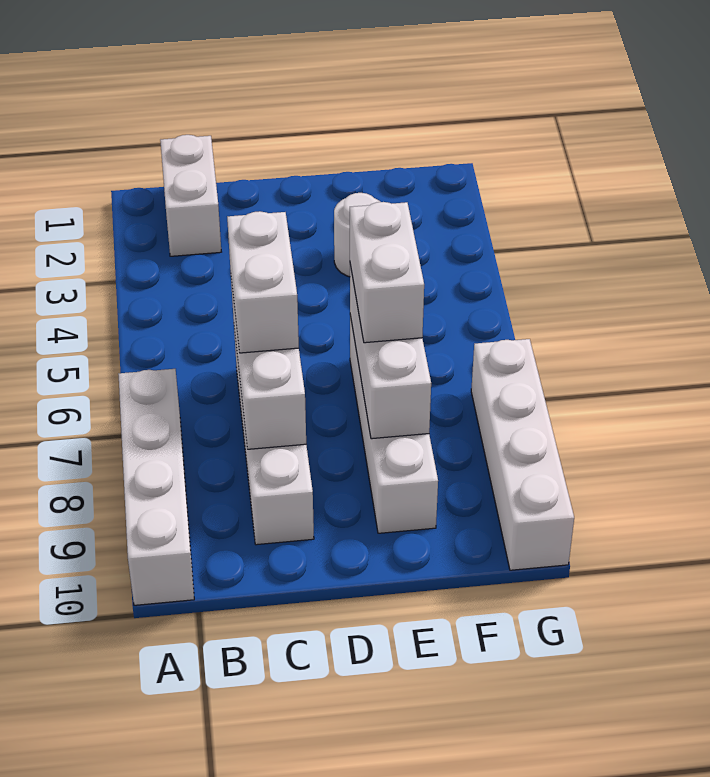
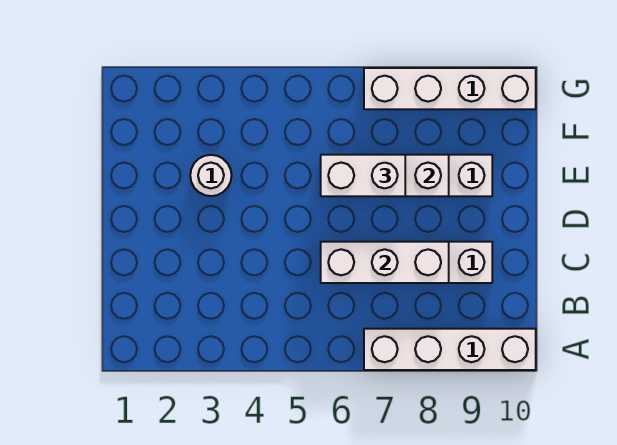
white brick B1:B2 level 1 -> none
white brick C6:C7 level 3 -> none

